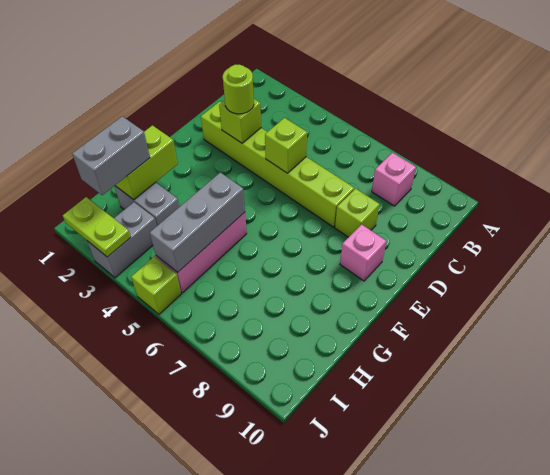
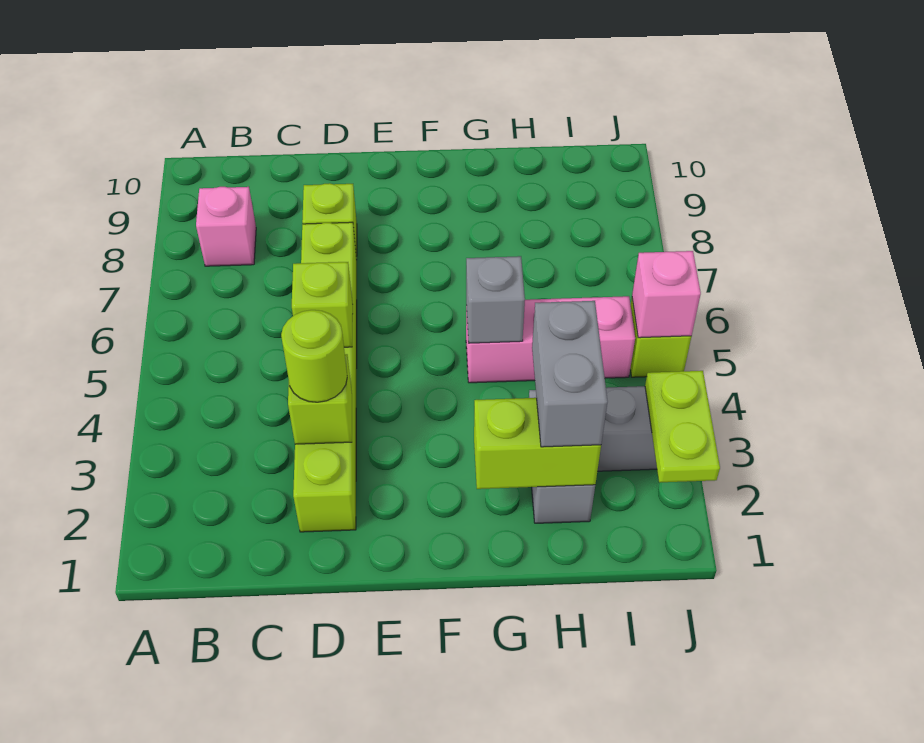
pink brick E9 level 1 -> pink brick J5 level 2
grey brick G5:I5 level 2 -> grey brick G5 level 2
grey brick H2:I2 level 3 -> grey brick H2:H3 level 3

